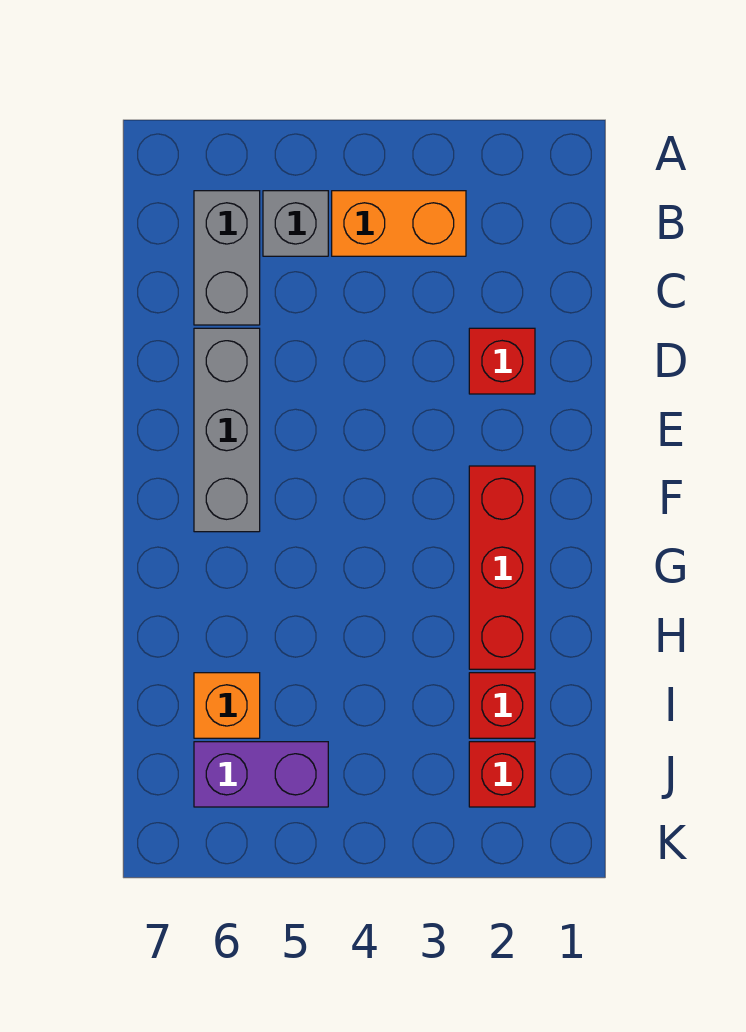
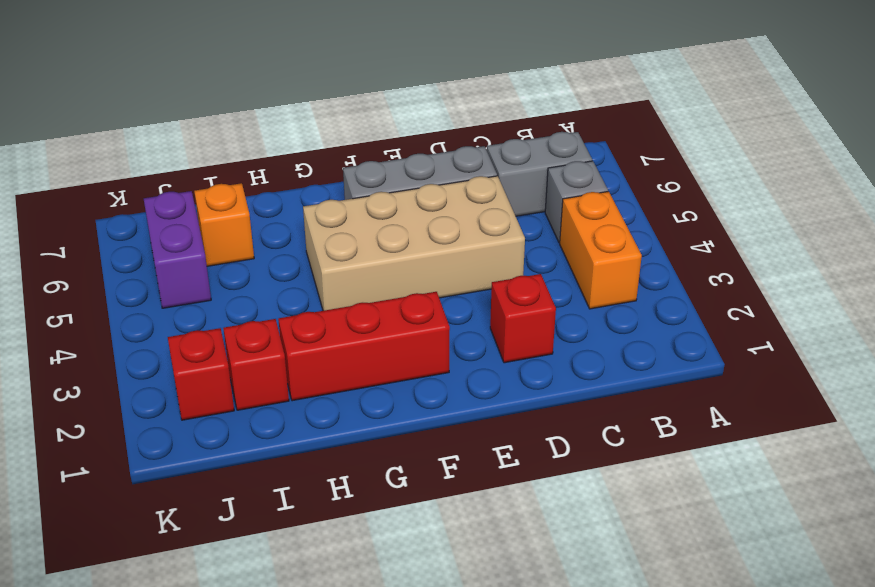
none -> tan brick D4:G5 level 1

